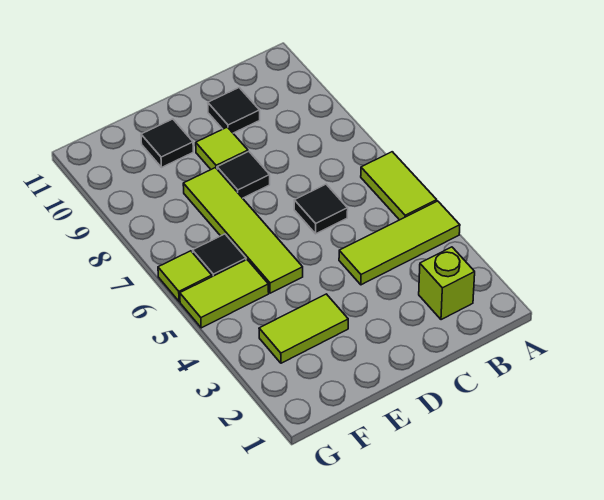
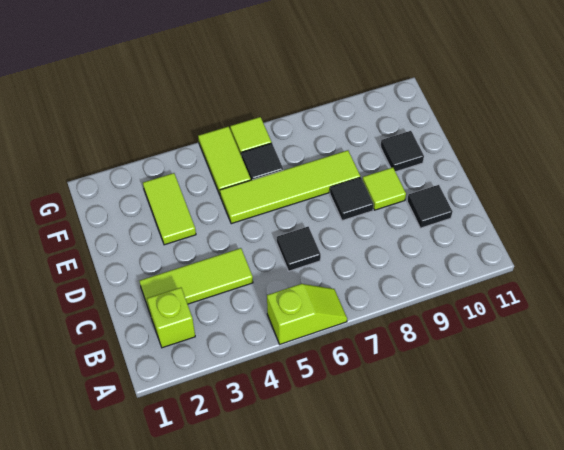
lime tile A4:C4 level 1 -> lime tile C2:C4 level 1
lime tile A5:A6 level 1 -> lime slope A5:A6 level 1 top 5

